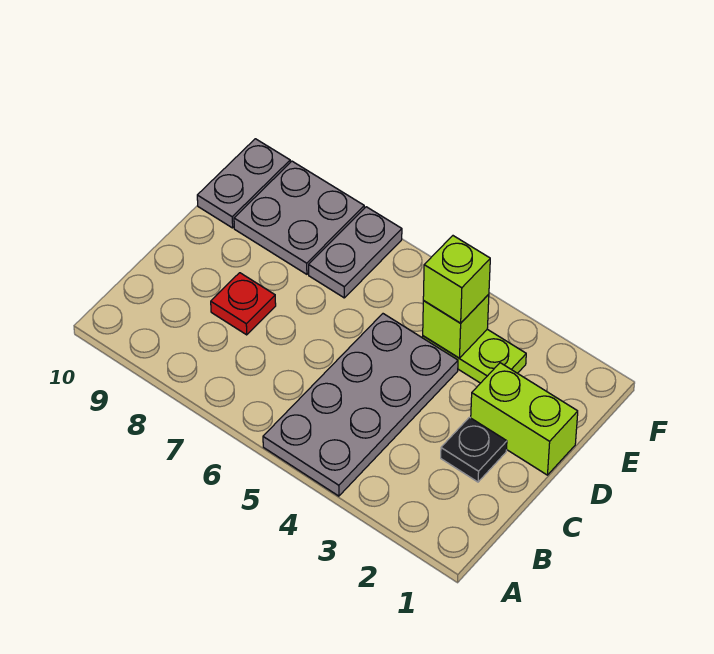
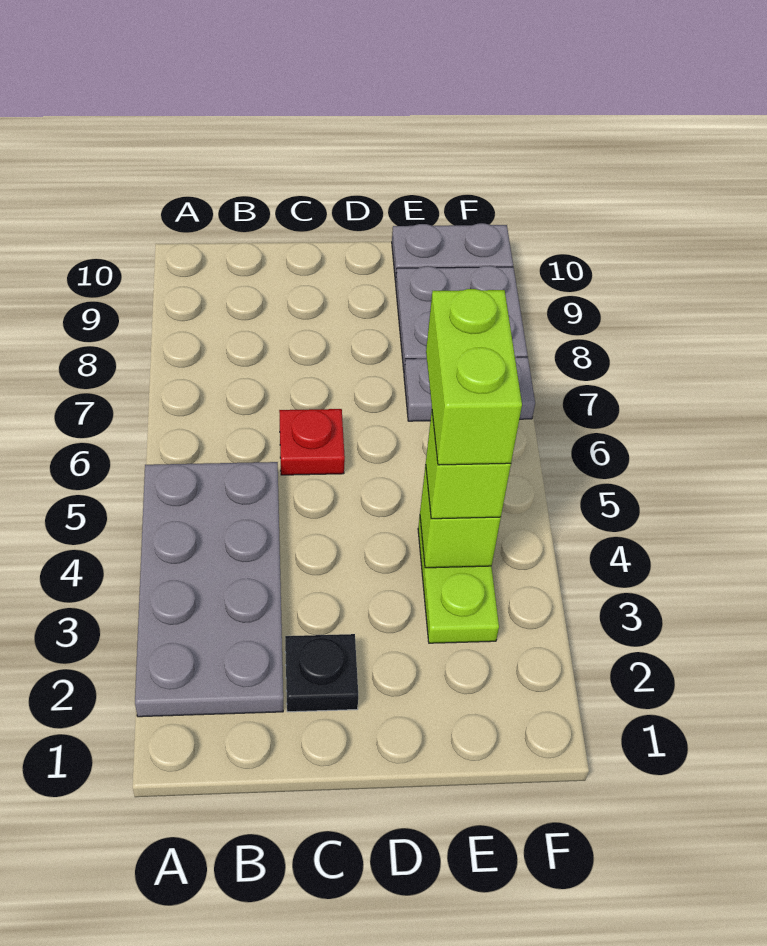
grey plate A4:D5 level 1 -> grey plate A2:B5 level 1
red plate C8 level 1 -> red plate C6 level 1
lime brick D1:D2 level 1 -> lime brick E4:E5 level 4

